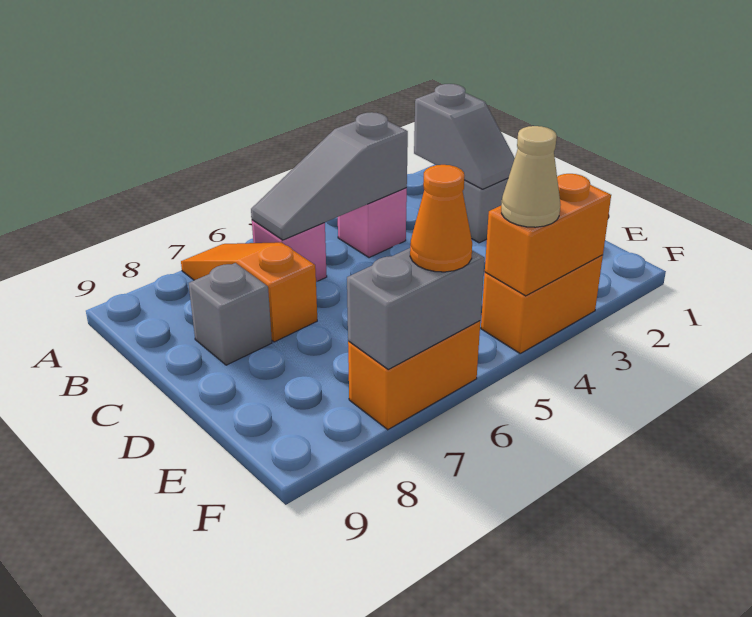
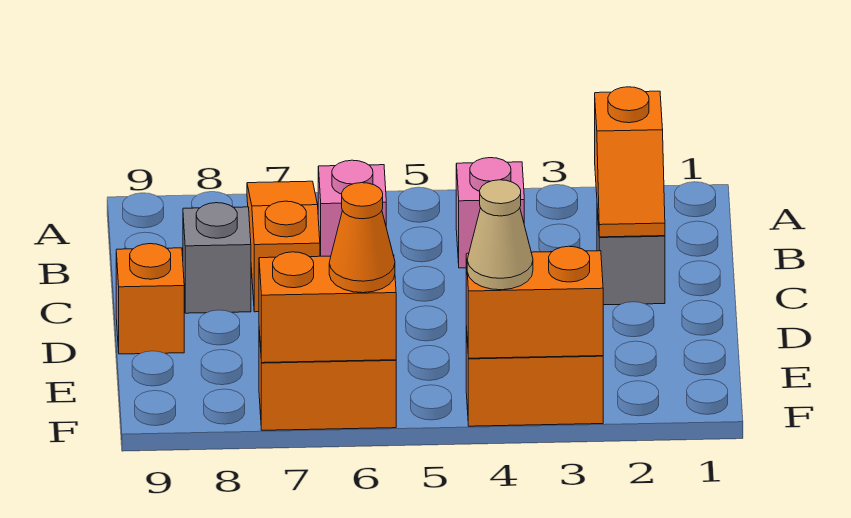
grey slope B2:C2 level 2 top B -> orange slope B2:C2 level 2 top B
grey slope B4:B6 level 2 top 4 -> none
none -> orange brick D9 level 1
grey brick F6:F7 level 2 -> orange brick F6:F7 level 2

